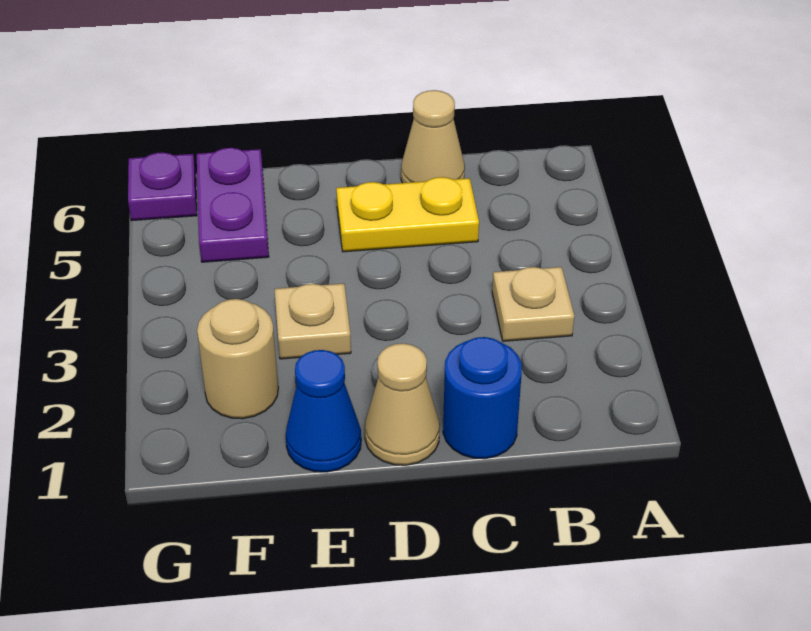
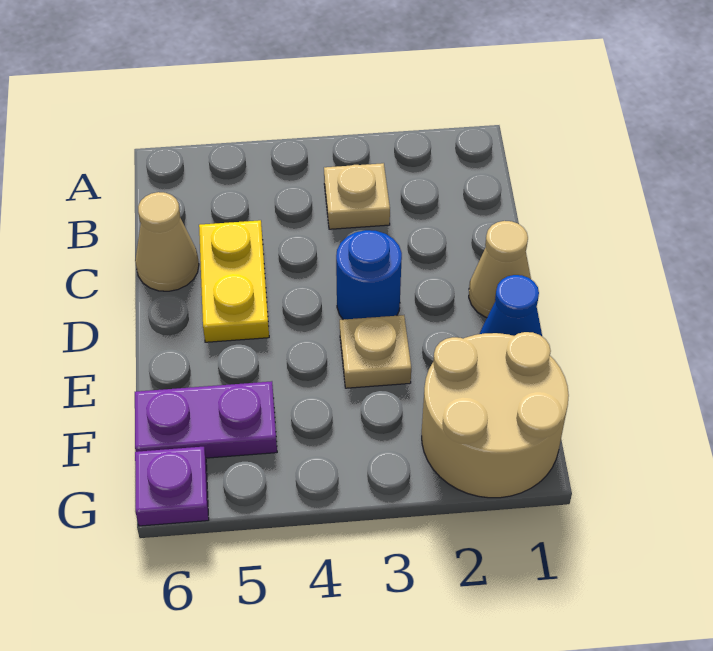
blue round brick C1 level 1 -> blue round brick D3 level 1
tan round brick F2 level 1 -> tan round brick F1:G2 level 1

